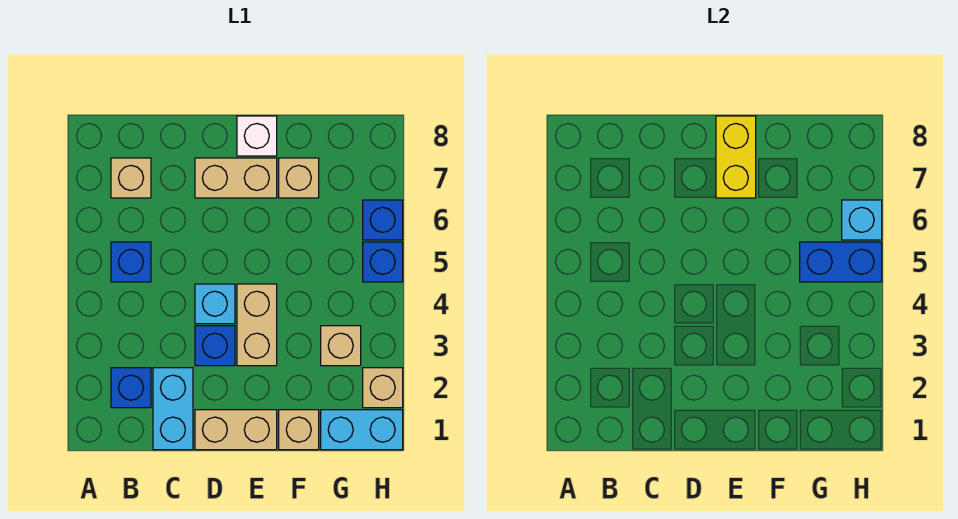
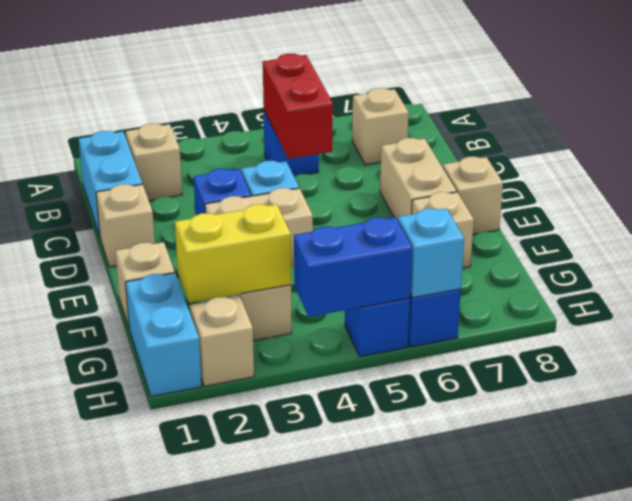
blue brick B2 level 1 -> tan brick B2 level 1
none -> red brick B5:C5 level 2
cyan brick C1:C2 level 1 -> cyan brick B1:C1 level 1
tan brick D1:E1 level 1 -> tan brick D1 level 1
yellow brick E7:E8 level 2 -> yellow brick G2:G3 level 2
white brick E8 level 1 -> tan brick E8 level 1
blue brick G5:H5 level 2 -> blue brick H4:H5 level 2

